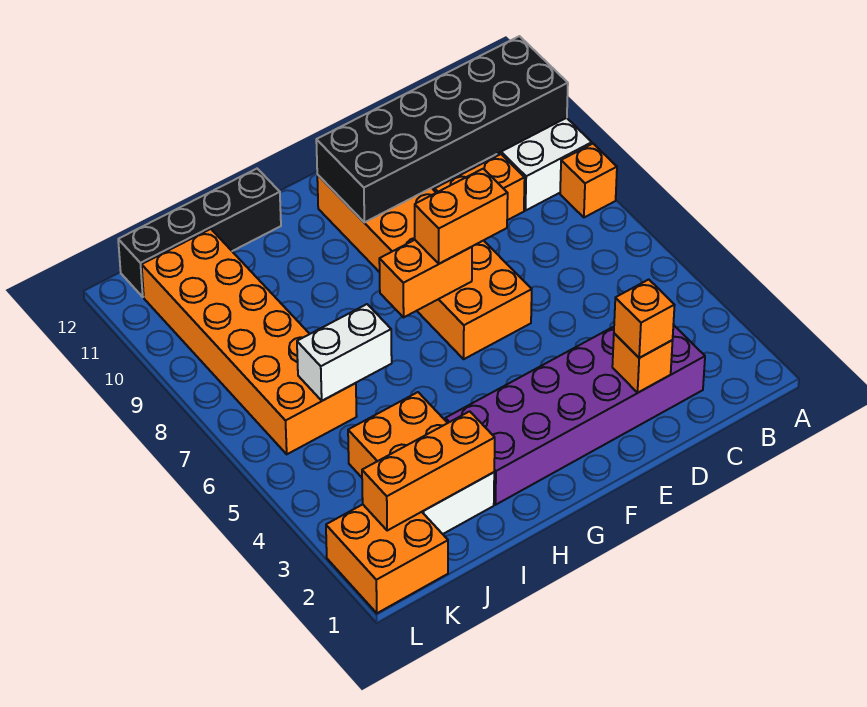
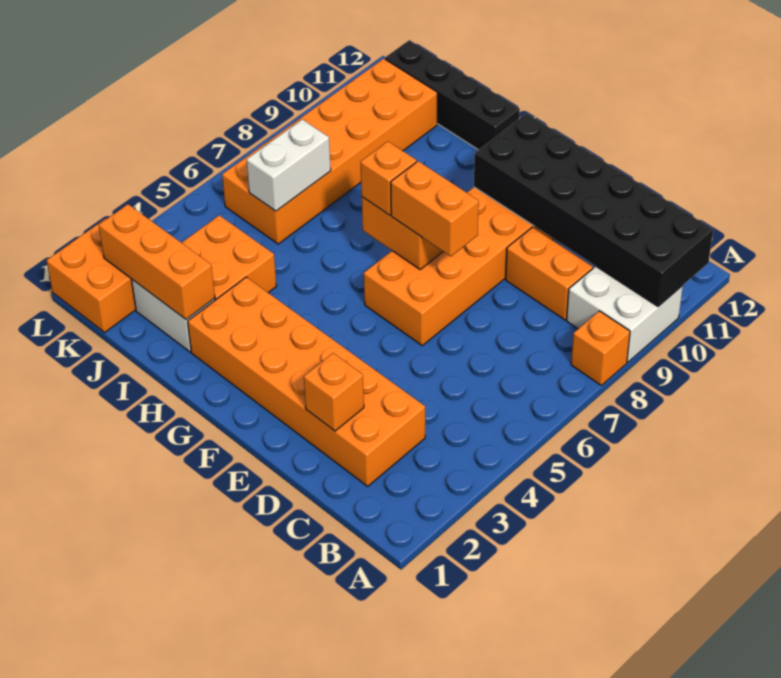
purple brick C2:H3 level 1 -> orange brick C2:H3 level 1
orange brick D2 level 3 -> orange brick G7 level 3
white brick I6:J6 level 2 -> white brick J6:J7 level 2

